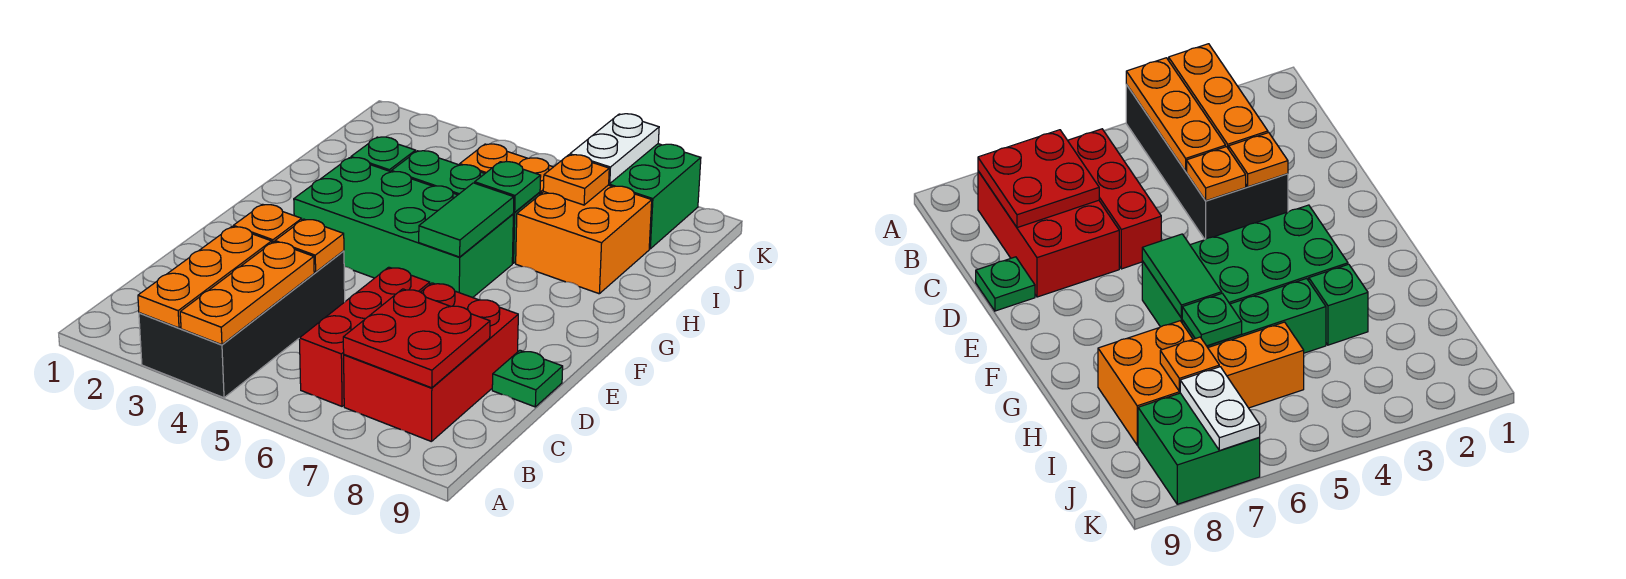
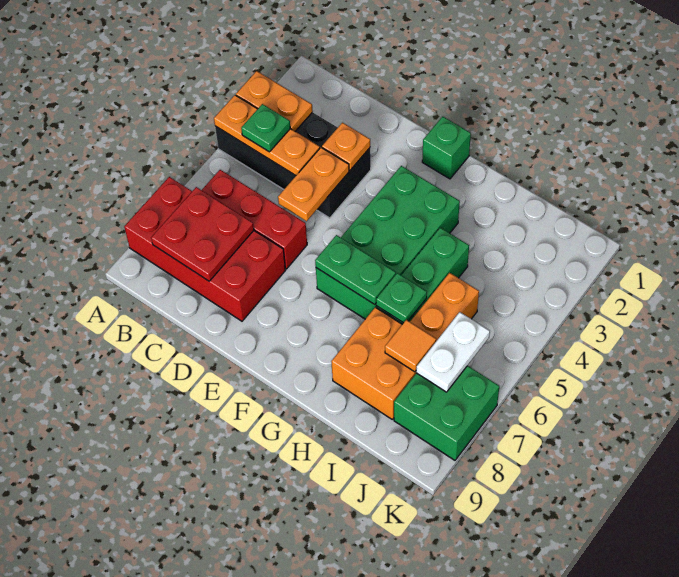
orange plate A3:C3 level 2 -> orange plate A3:B3 level 2
red brick B7:D8 level 1 -> red brick A7:D8 level 1
orange plate D4 level 2 -> orange plate D4:D5 level 2
green plate D9 level 1 -> green plate B4 level 3
green tile F6:G6 level 2 -> green plate F6:G6 level 2
green brick H3 level 1 -> green brick F1 level 1
orange plate I7 level 2 -> orange tile I7 level 2
white plate J7:K7 level 2 -> white plate J6:J7 level 2

